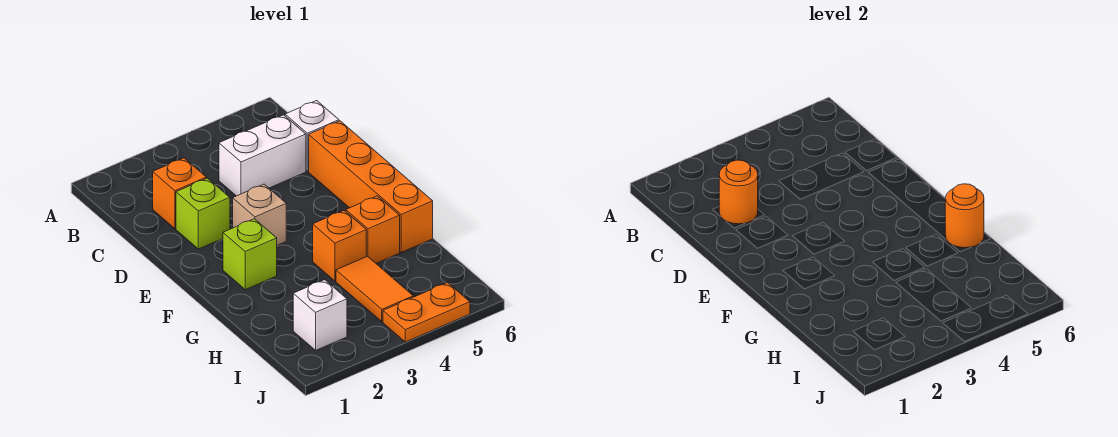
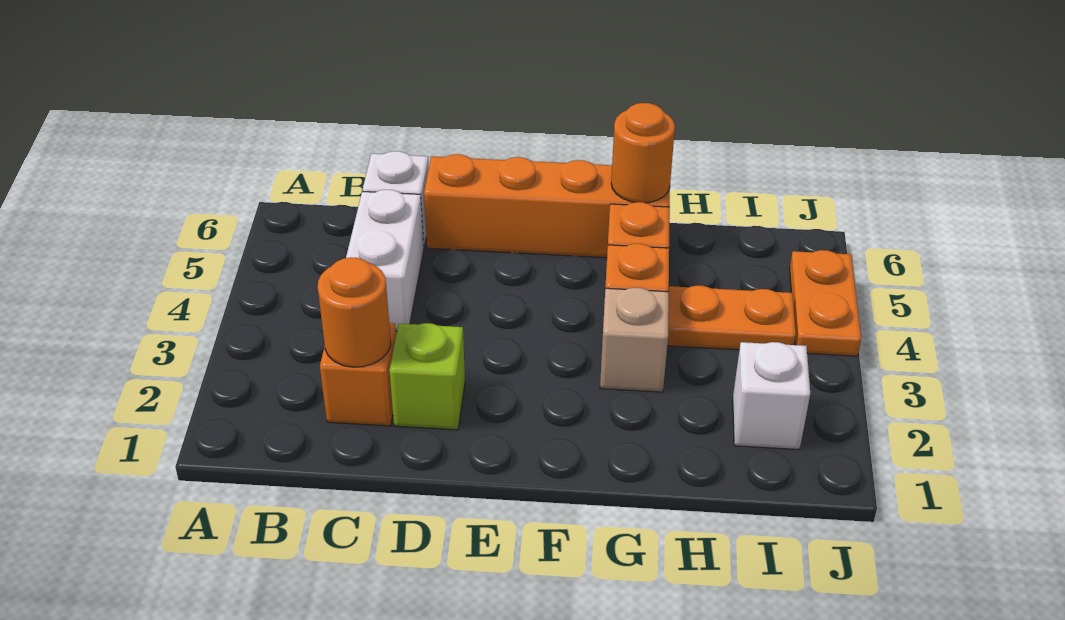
tan brick E3 level 1 -> tan brick G3 level 1
lime brick F2 level 1 -> none
orange tile H4:I4 level 1 -> orange plate H4:I4 level 1

